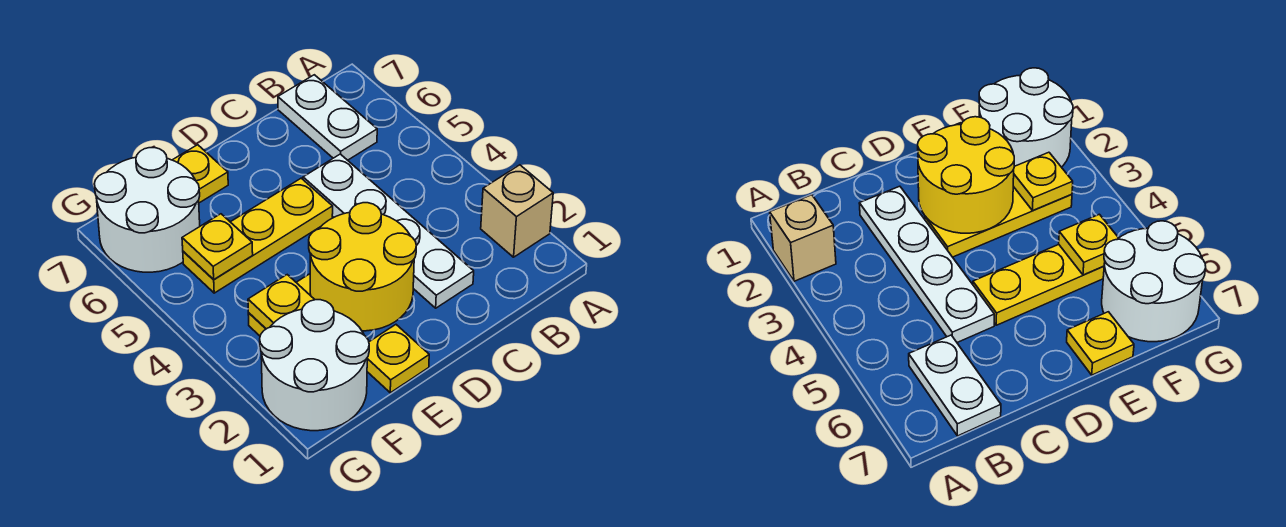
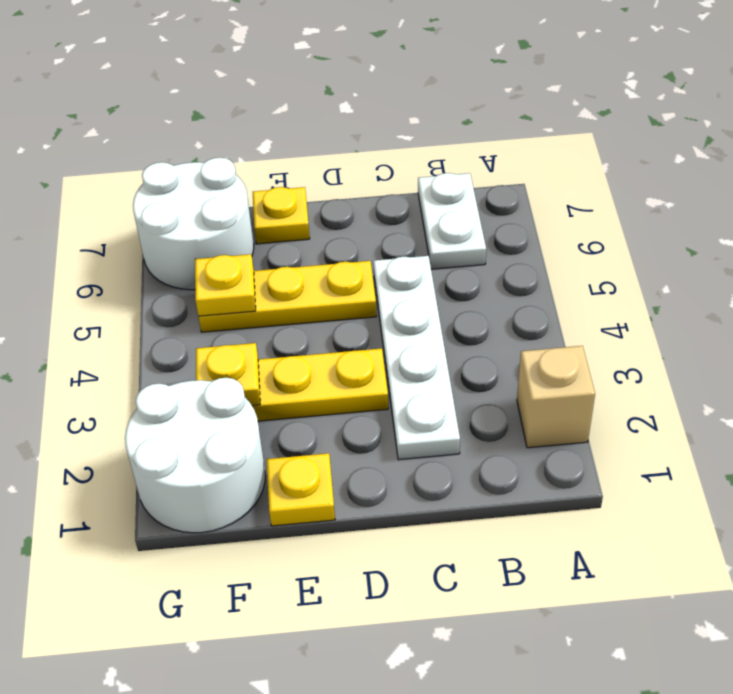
yellow round brick D2:E3 level 2 -> none

